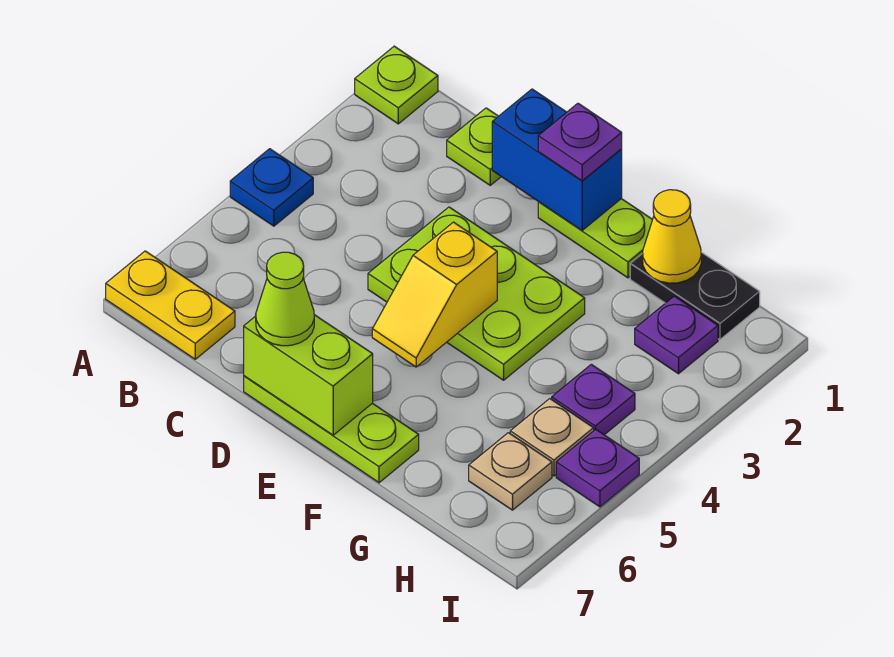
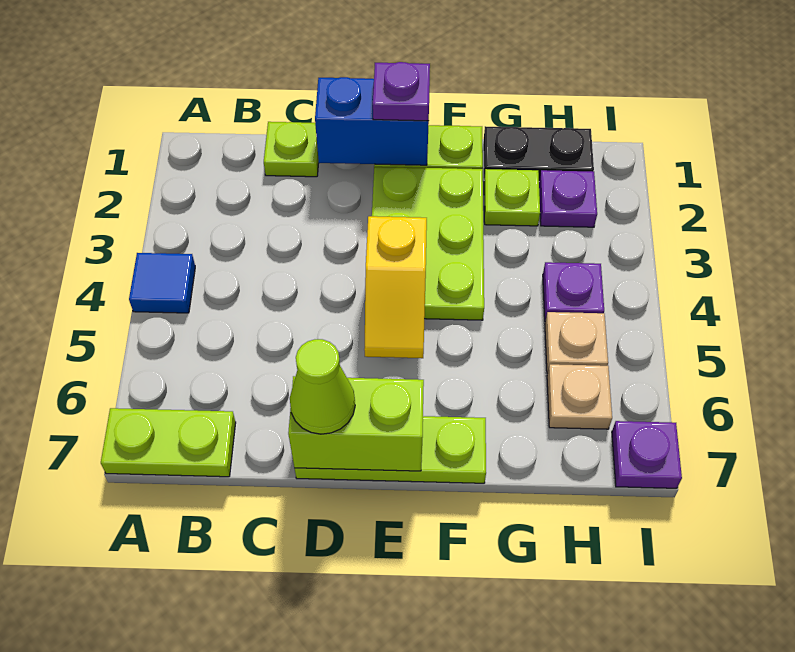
lime plate A1 level 1 -> lime plate G2 level 1
blue plate A4 level 1 -> blue tile A4 level 1
yellow plate A7:B7 level 1 -> lime plate A7:B7 level 1
lime plate D3:F4 level 1 -> lime plate E2:F4 level 1
yellow cone G1 level 2 -> none
purple plate I5 level 1 -> purple plate I7 level 1

